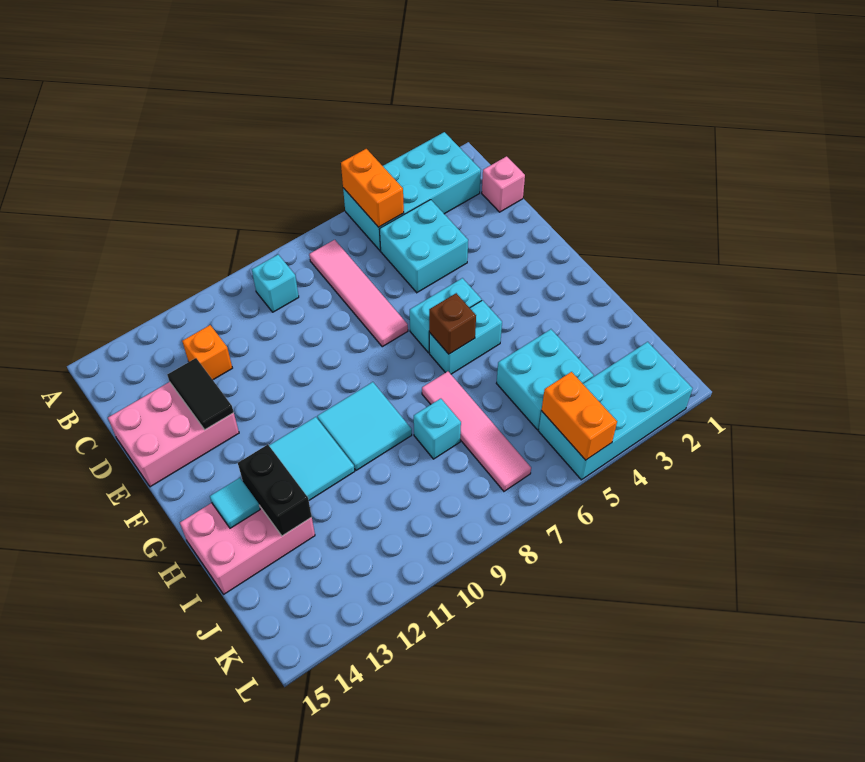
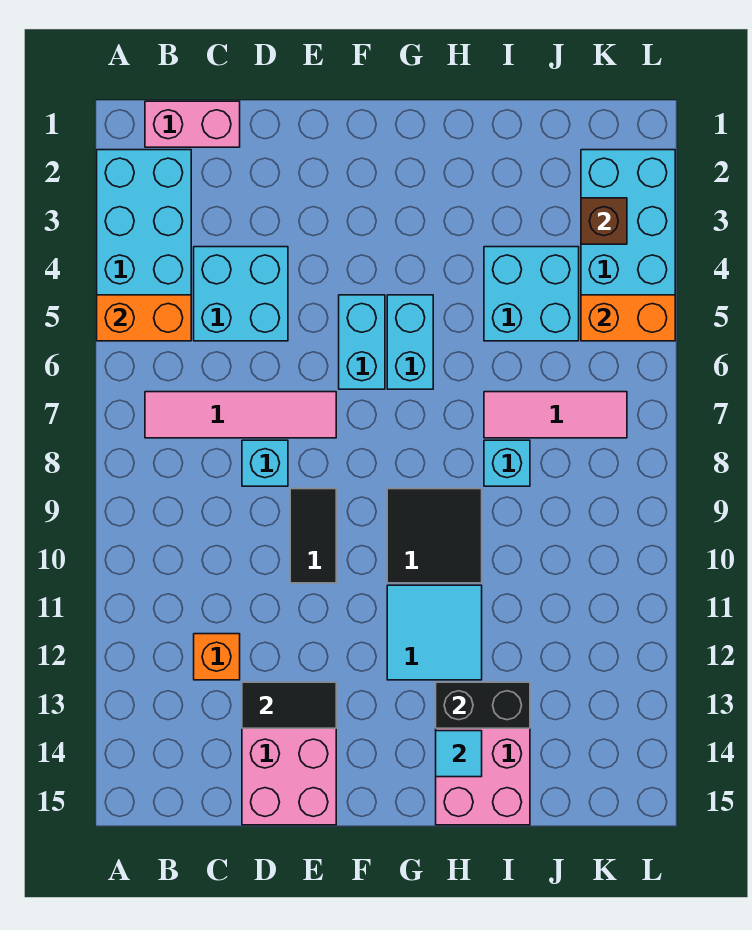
cyan brick B9 level 1 -> cyan brick D8 level 1
pink brick C1 level 1 -> pink brick B1:C1 level 1
none -> black tile E9:E10 level 1
brown brick G6 level 2 -> brown brick K3 level 2
cyan tile G9:H10 level 1 -> black tile G9:H10 level 1
pink tile H7:K7 level 1 -> pink tile I7:K7 level 1

